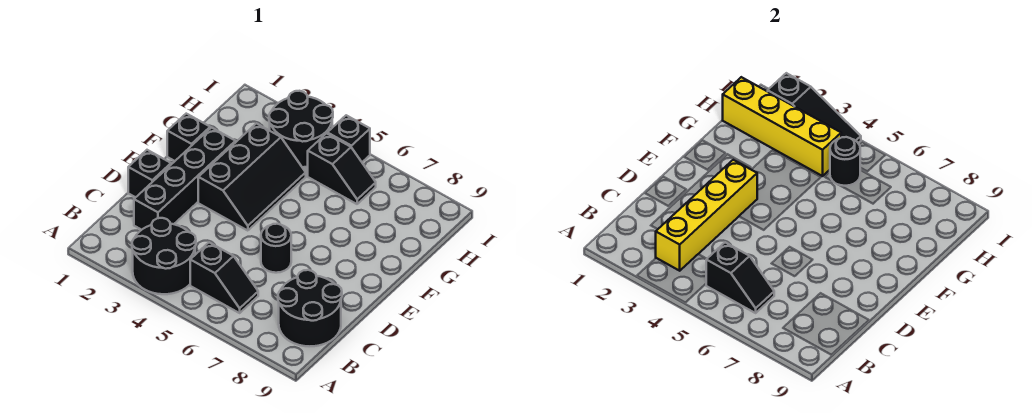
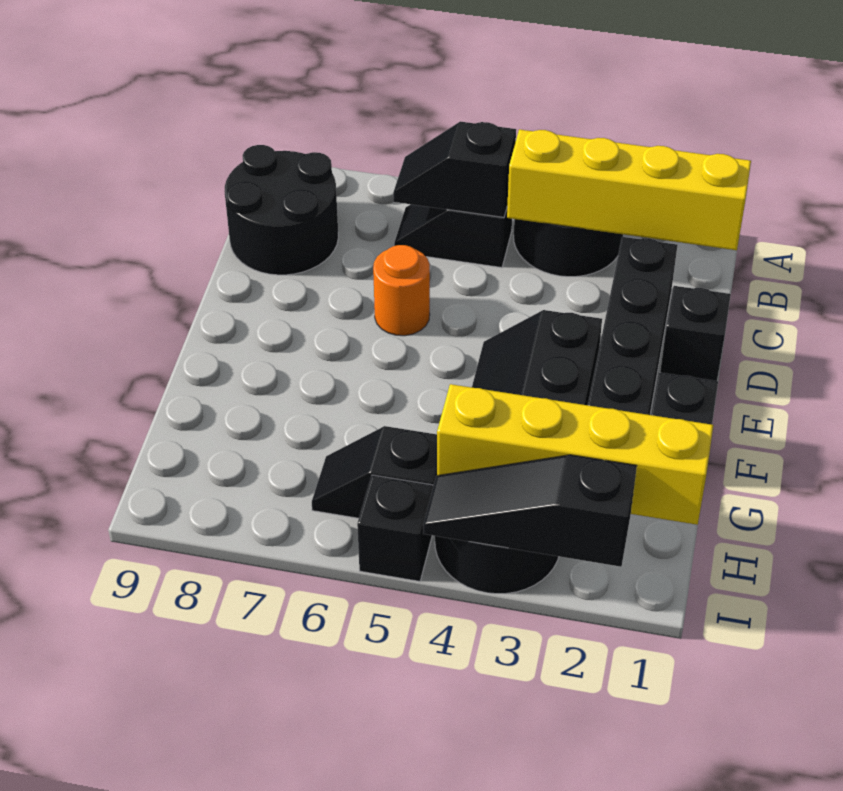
yellow brick B3:E3 level 2 -> yellow brick B1:B4 level 2
black round brick D6 level 1 -> orange round brick D6 level 1
black round brick H5 level 2 -> none

